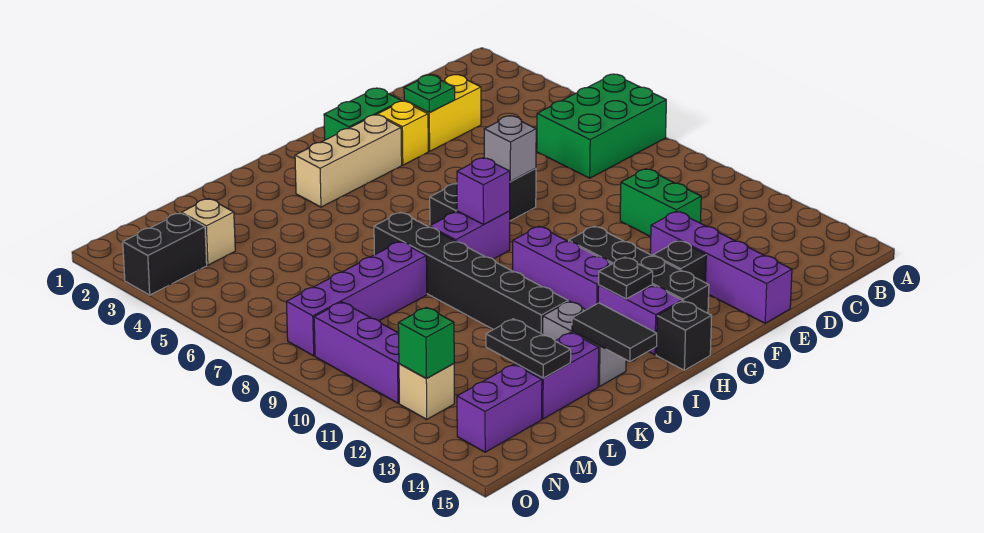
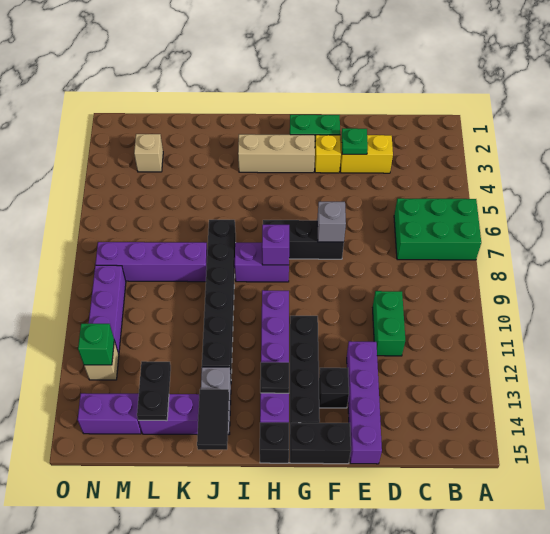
black brick N3:O3 level 1 -> black brick F15:G15 level 1

